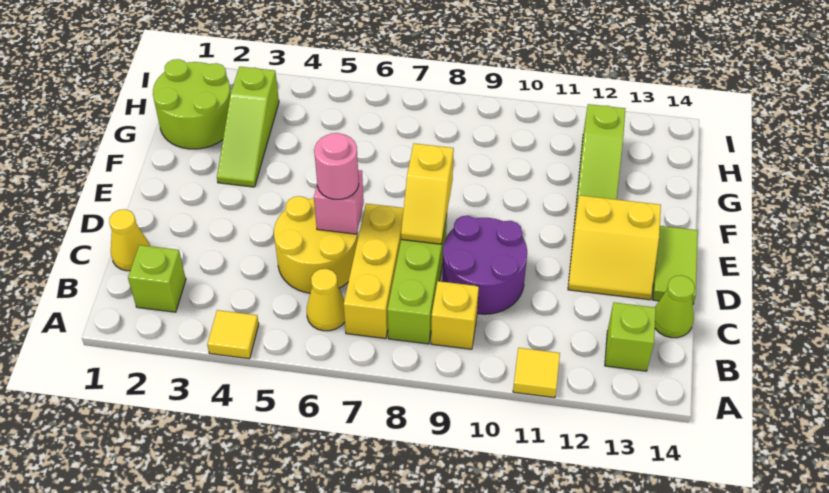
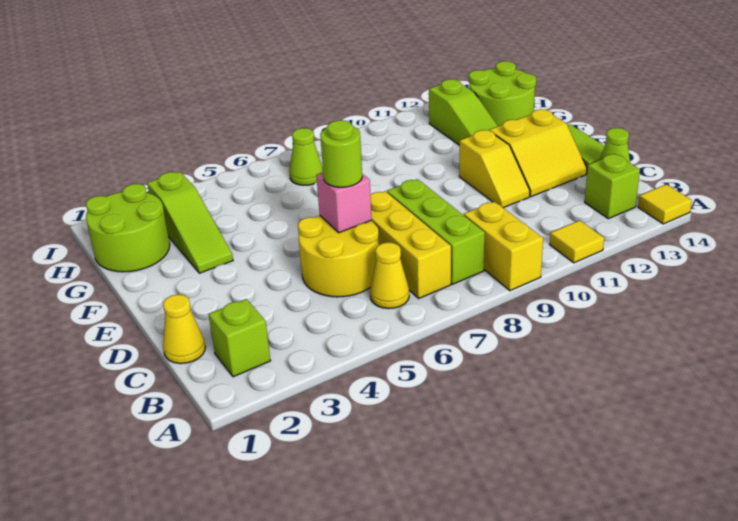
yellow tile A4 level 1 -> yellow tile A14 level 1
yellow brick B9 level 1 -> yellow brick A9:B9 level 1
purple round brick C9:D10 level 1 -> none
pink round brick D6 level 3 -> lime round brick D6 level 3
yellow slope D8:E8 level 2 top E -> yellow slope D11:E11 level 1 top E
none -> lime round brick G13:H14 level 1
none -> lime cone H7 level 1

